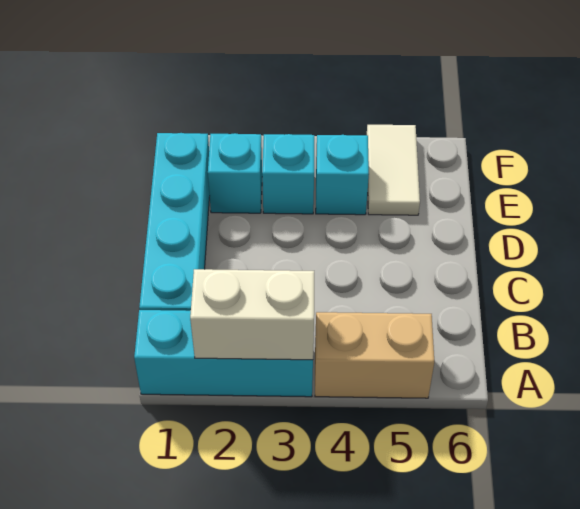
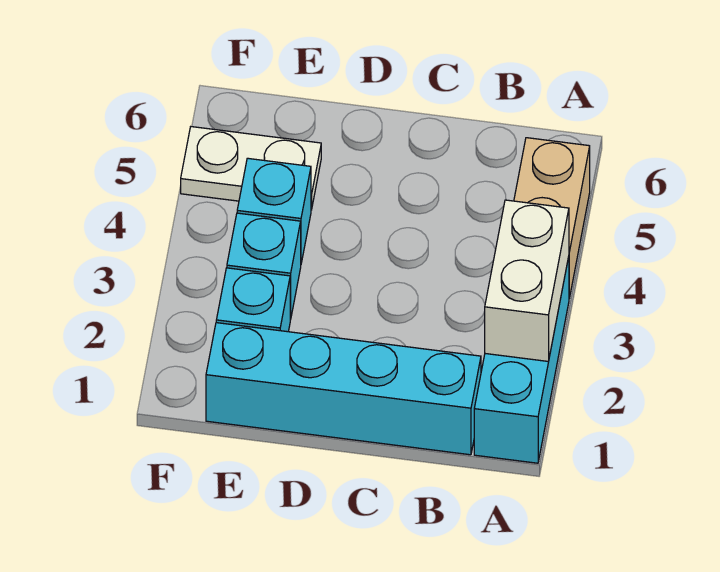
white tile E5:F5 level 1 -> white plate E5:F5 level 1

